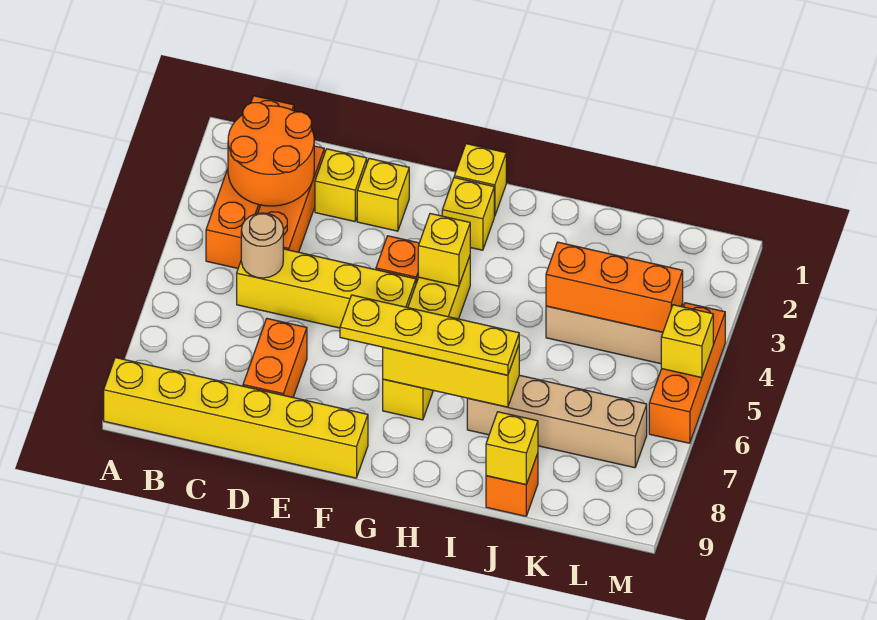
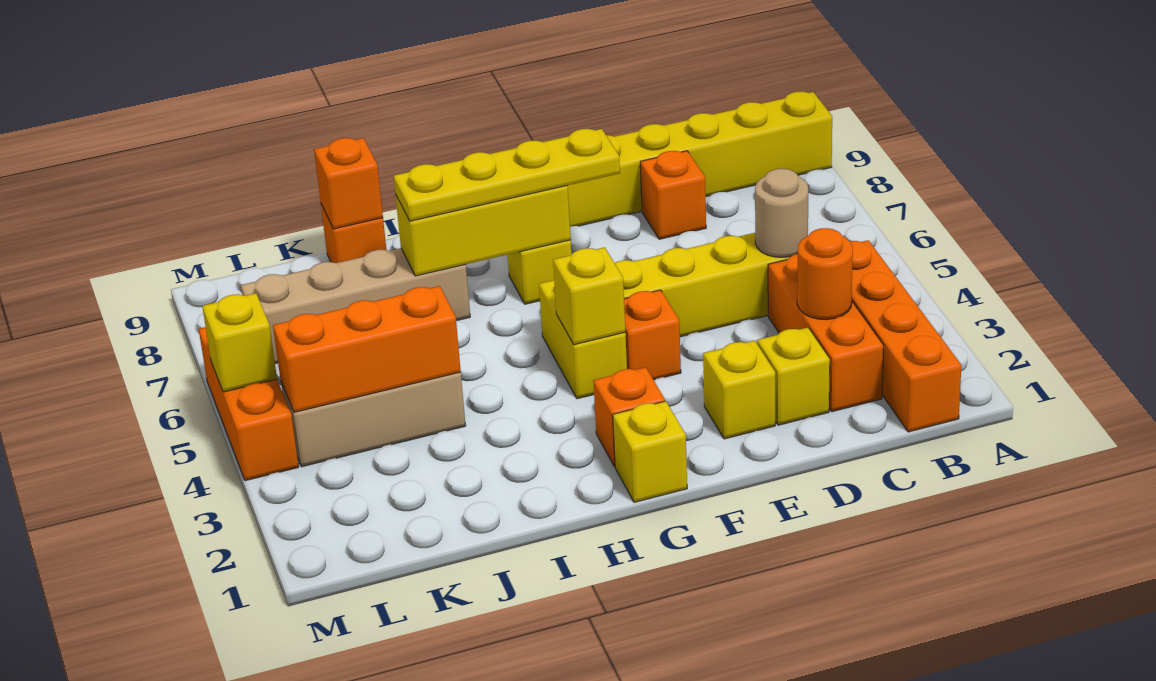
orange round brick B2:C3 level 2 -> orange round brick C3 level 2
orange brick D7:D8 level 1 -> orange brick D8 level 1
yellow brick G2 level 1 -> orange brick G2 level 1
yellow brick J9 level 2 -> orange brick J9 level 2

